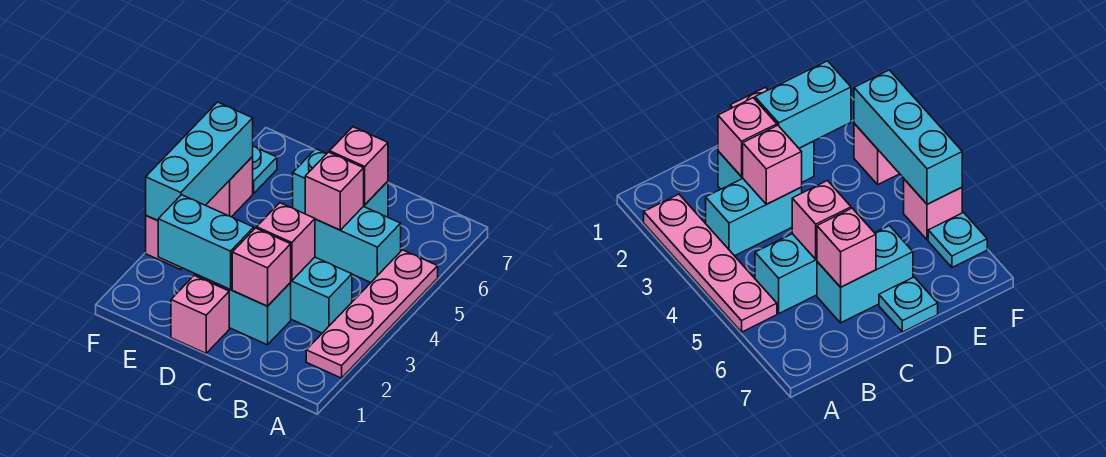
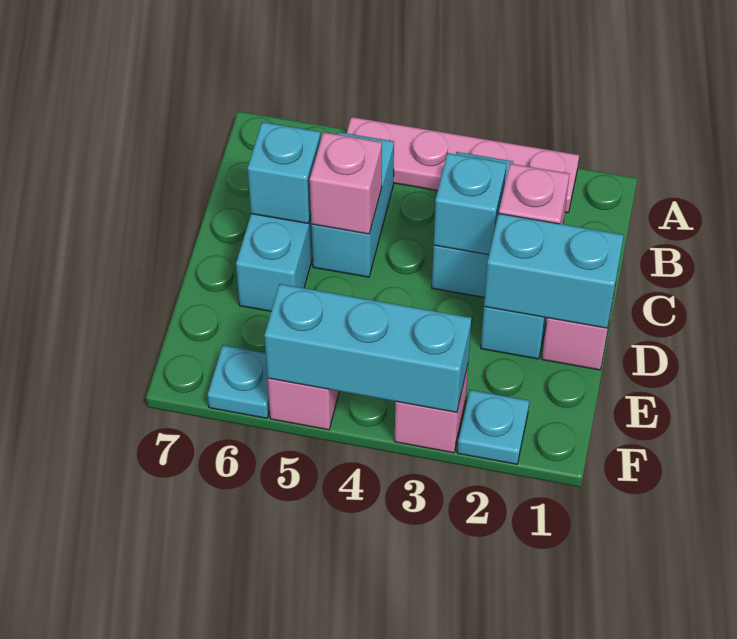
pink brick C3 level 2 -> cyan brick C3 level 2
pink brick C6 level 2 -> cyan brick C6 level 2
cyan brick D2:E2 level 2 -> cyan brick D1:D2 level 2
cyan plate D7 level 1 -> cyan plate F2 level 1

